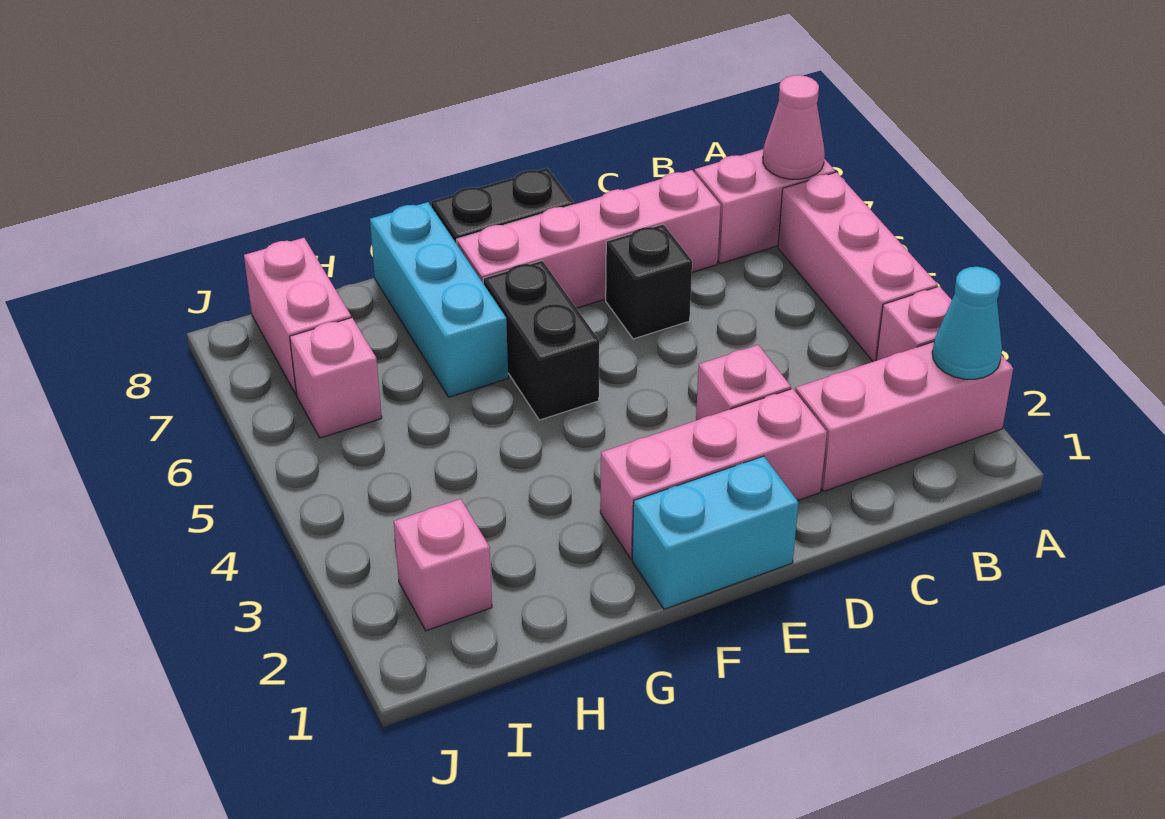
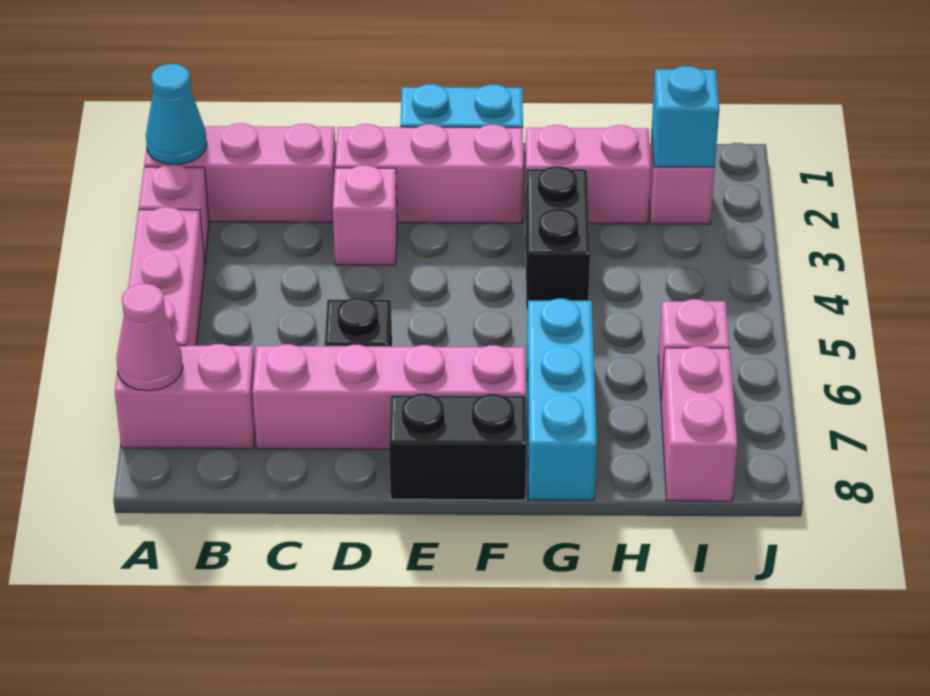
black brick F5:F6 level 1 -> black brick G3:G4 level 1
none -> pink brick G2:H2 level 1
none -> cyan brick I2 level 2

